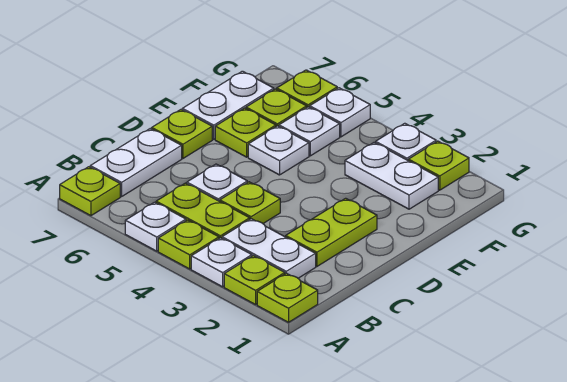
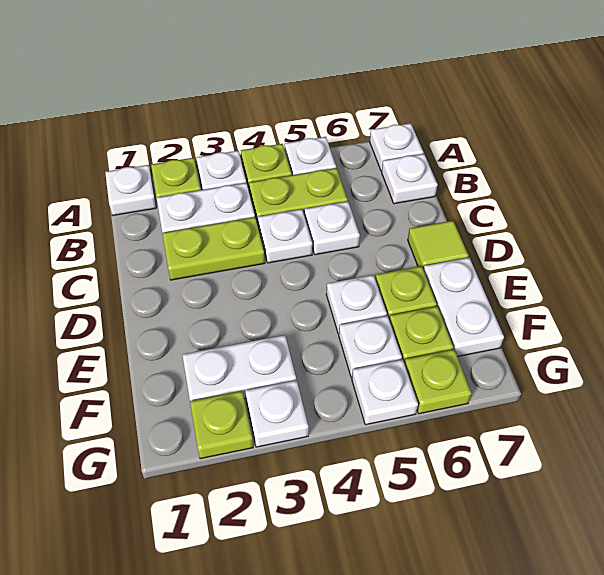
lime plate A1 level 1 -> white plate A1 level 1
lime plate A7 level 1 -> white plate A7 level 1
white plate B7:C7 level 1 -> white plate B7 level 1
lime plate C2:D2 level 1 -> lime plate C2:C3 level 1
lime plate C4 level 1 -> white plate C4 level 1
lime plate D7 level 1 -> lime tile D7 level 1

